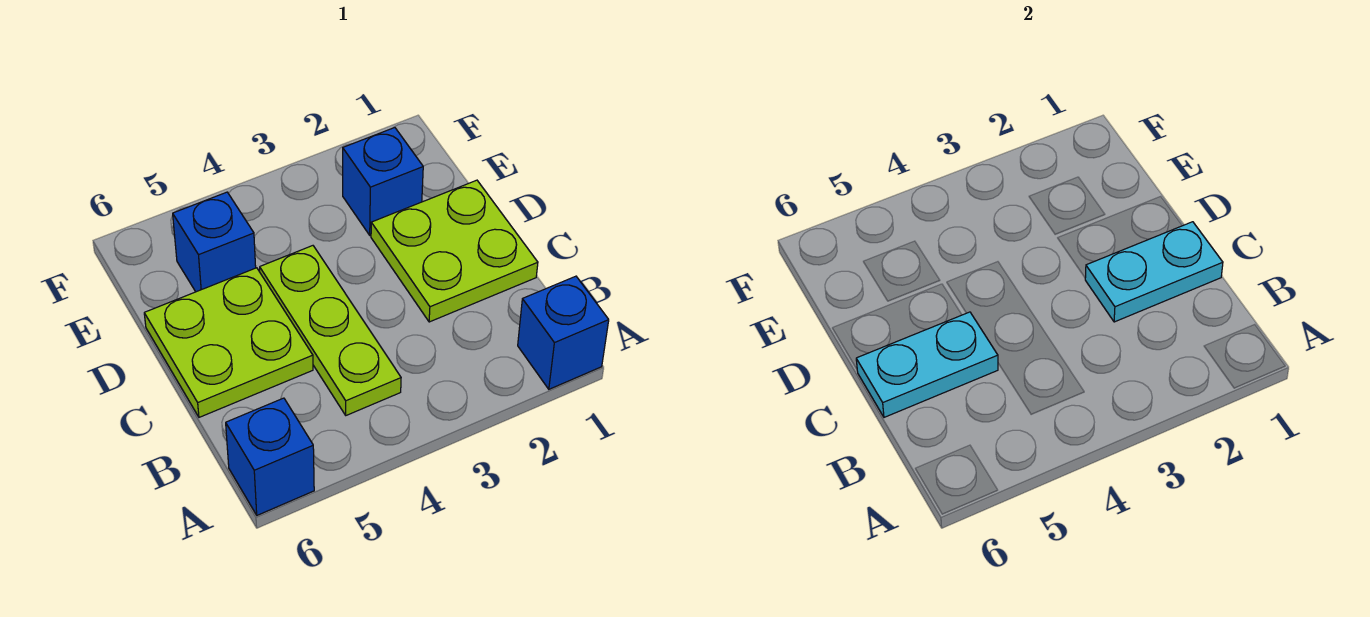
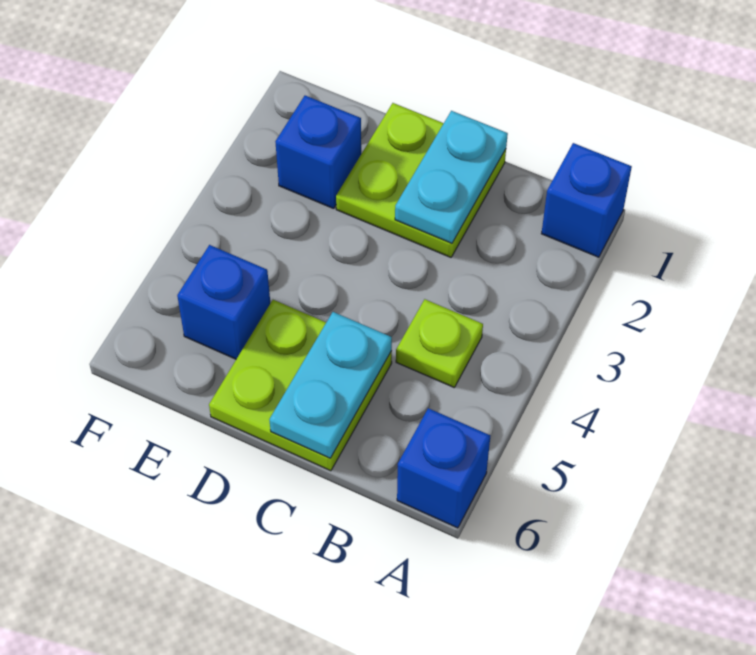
lime plate B4:D4 level 1 -> lime plate B4 level 1

